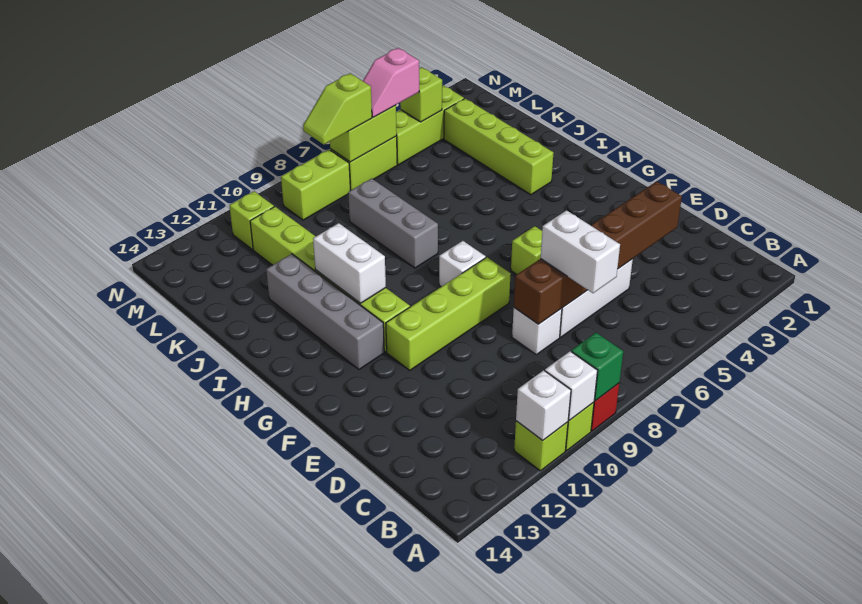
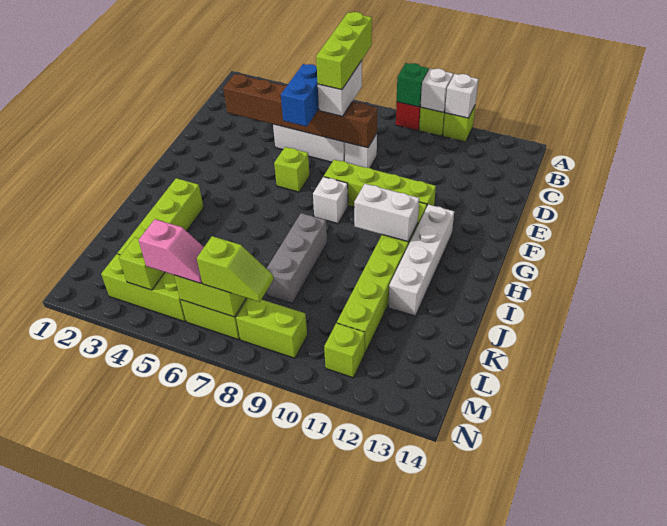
none -> lime brick B7:D7 level 4
none -> blue brick D6:E6 level 3
grey brick G12:J12 level 1 -> white brick G12:J12 level 1
white brick H11:I11 level 2 -> white brick H10:H11 level 2

